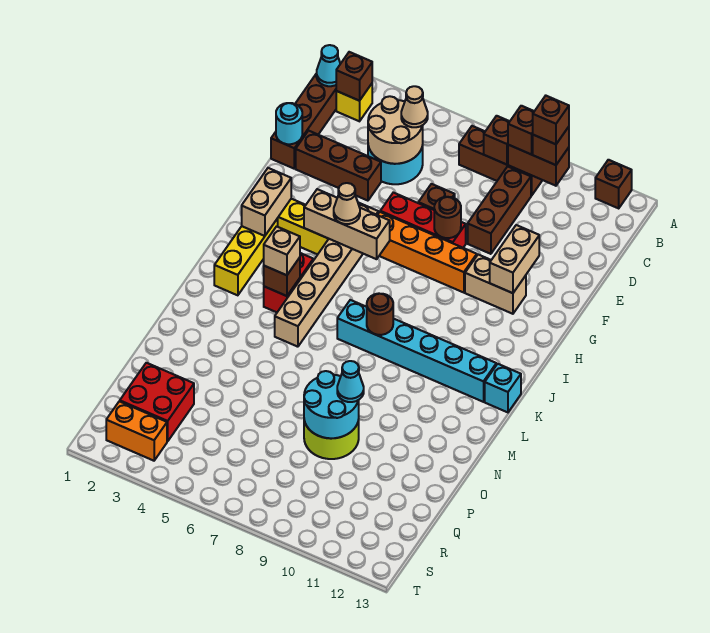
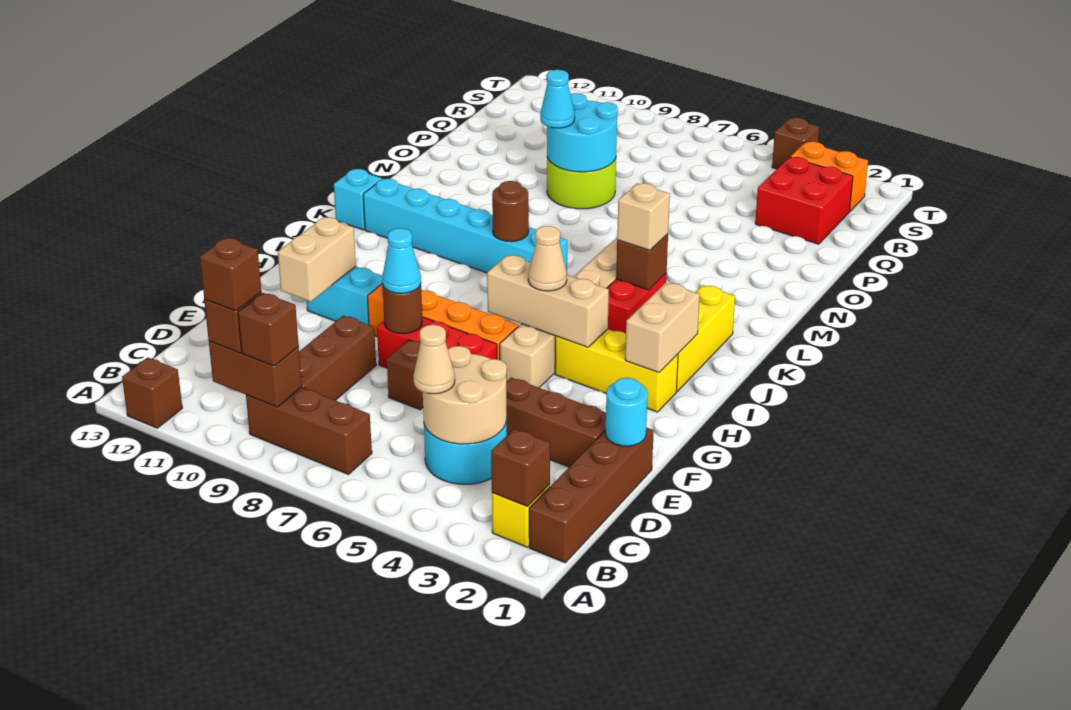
cyan cone B1 level 2 -> cyan cone F8 level 3
brown brick B8 level 2 -> brown brick T4 level 1
tan brick G10:G11 level 1 -> cyan brick G10:G11 level 1

